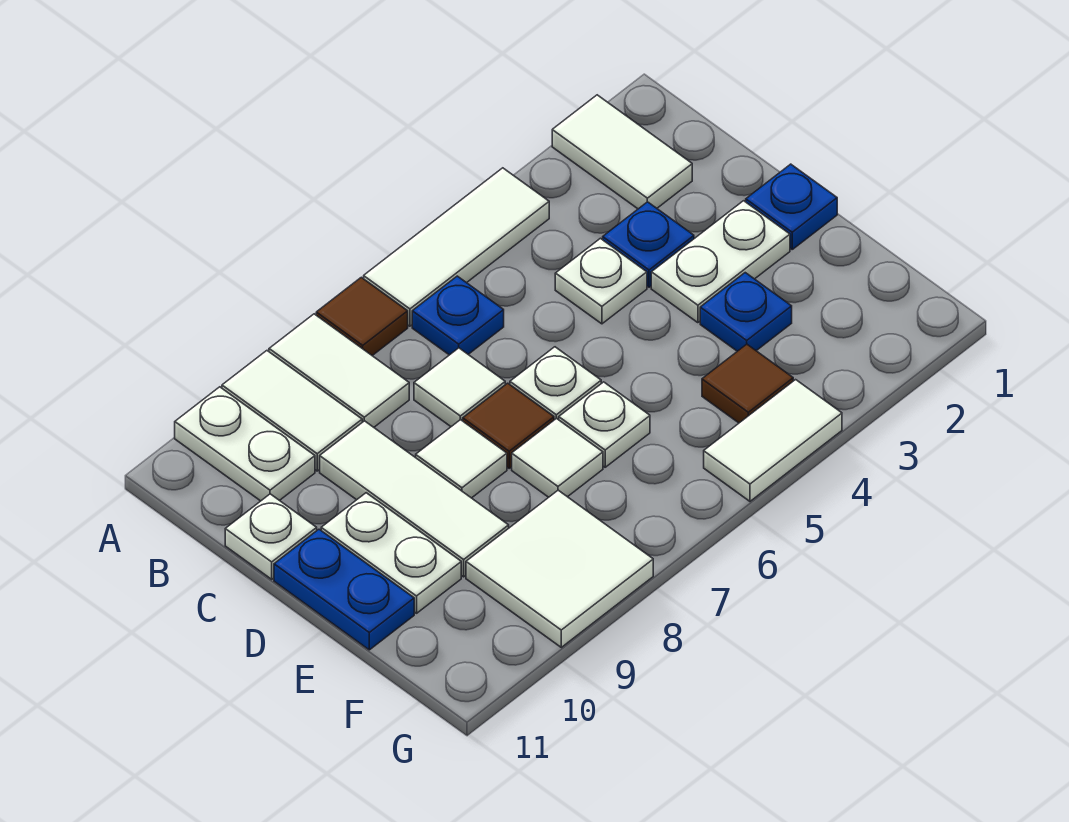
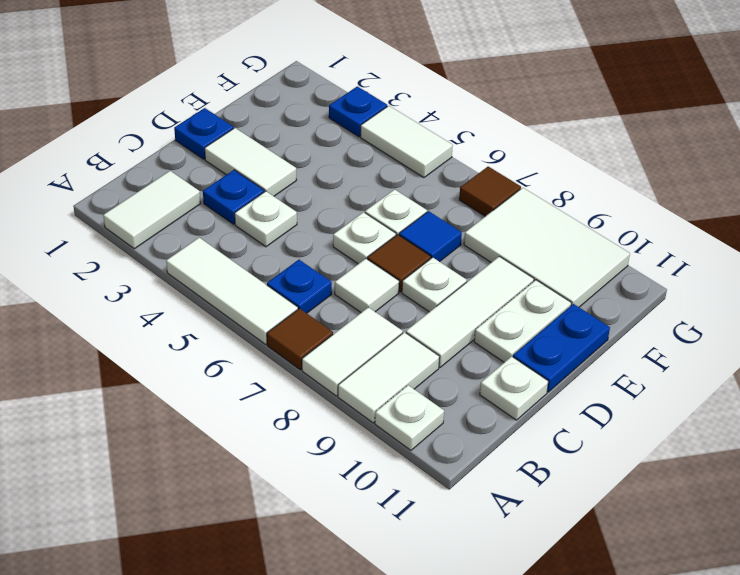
white plate A10:B10 level 1 -> white plate A10 level 1
white plate D2:D3 level 1 -> white tile D2:D3 level 1
white tile D8 level 1 -> white plate D8 level 1
blue plate E3 level 1 -> blue plate G3 level 1
white tile E7 level 1 -> blue tile E7 level 1
brown tile F4 level 1 -> brown tile G7 level 1
white tile F8:G9 level 1 -> white tile F8:G10 level 1

